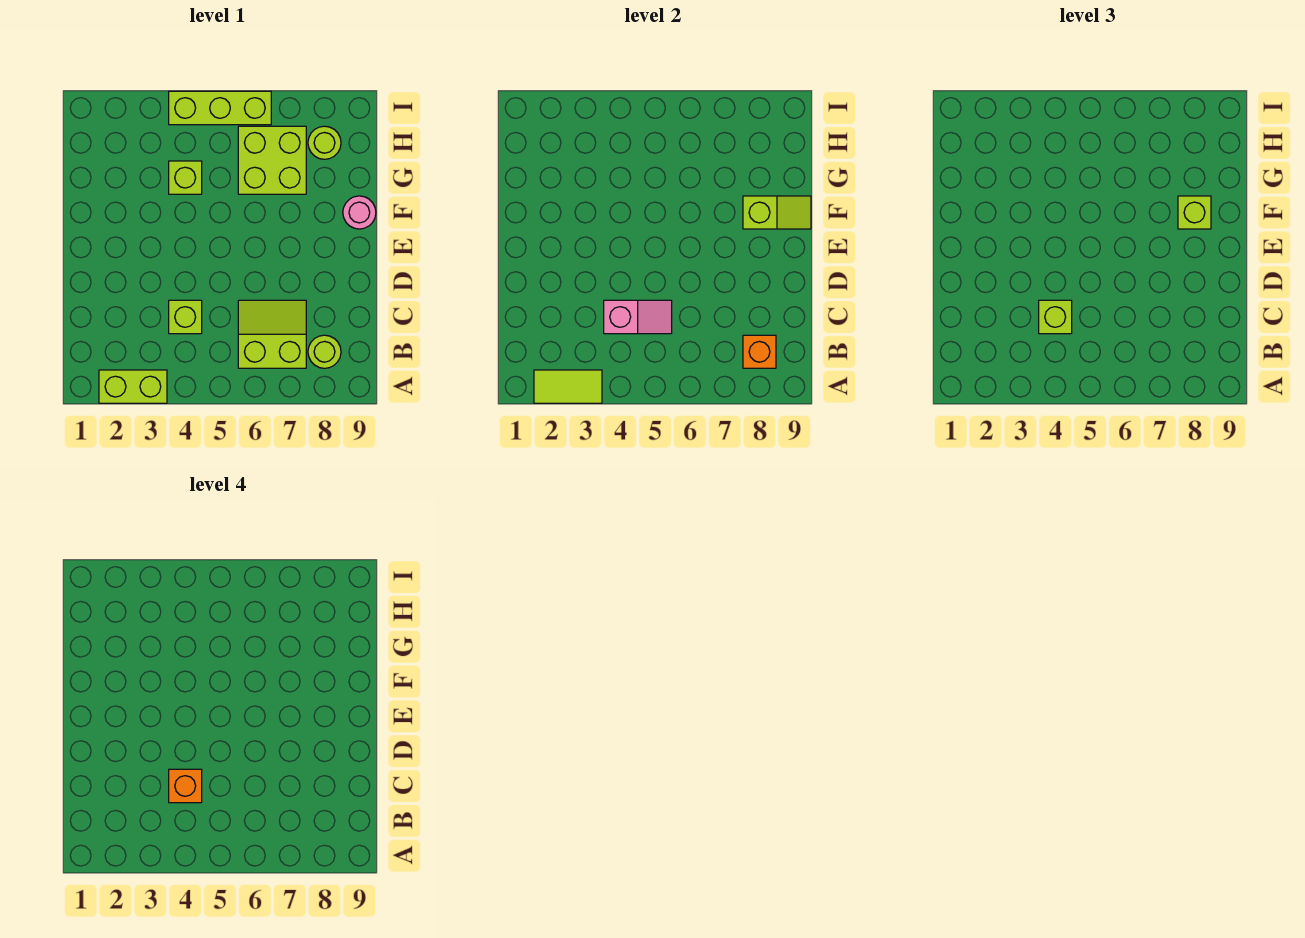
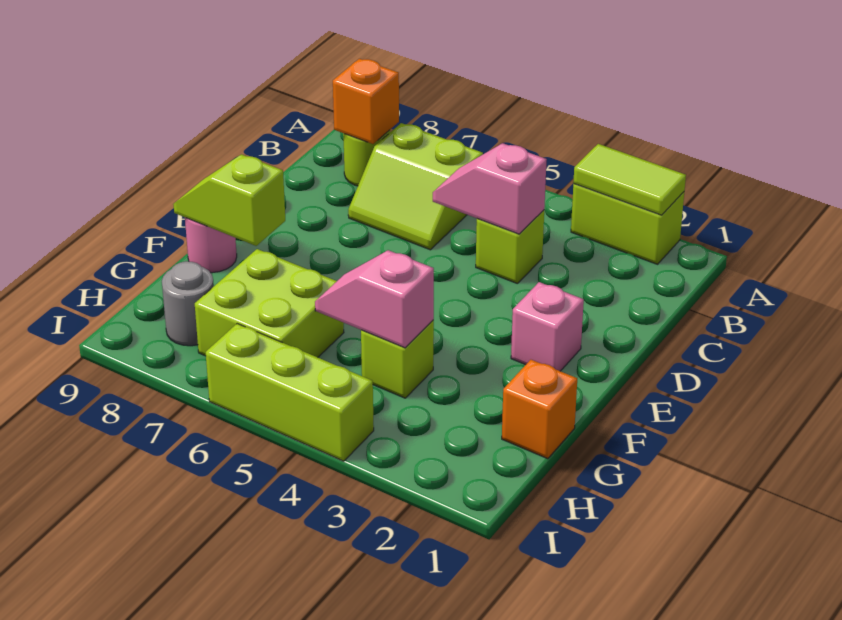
lime brick C4 level 3 -> none
orange brick C4 level 4 -> orange brick G1 level 1
none -> pink brick E2 level 1
lime brick F8 level 3 -> none
none -> pink slope G4:G5 level 2 top 4
lime round brick H8 level 1 -> grey round brick H8 level 1

